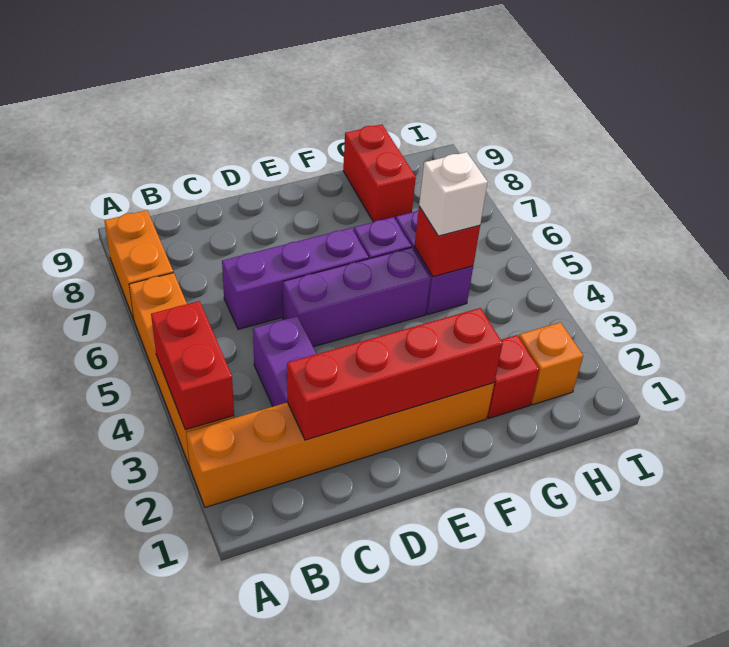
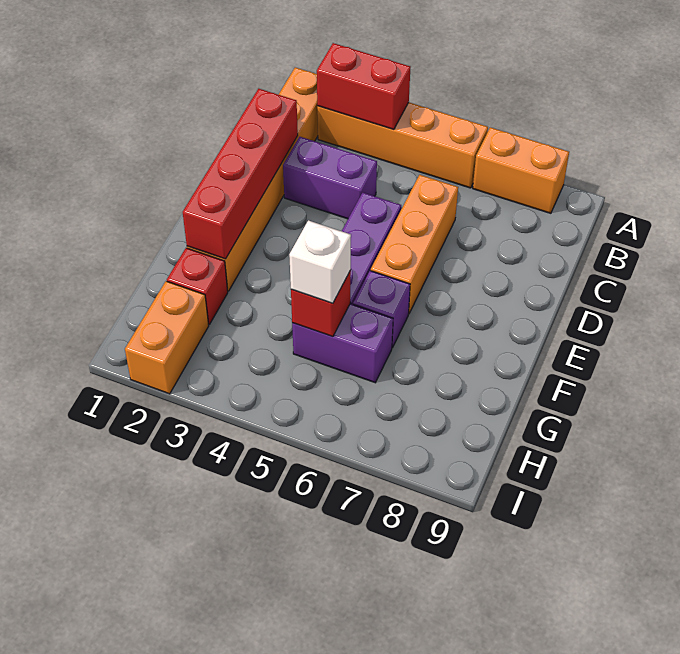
purple brick C6:E6 level 1 -> orange brick C6:E6 level 1
red brick G8:G9 level 1 -> none
orange brick H2 level 1 -> orange brick H2:I2 level 1

